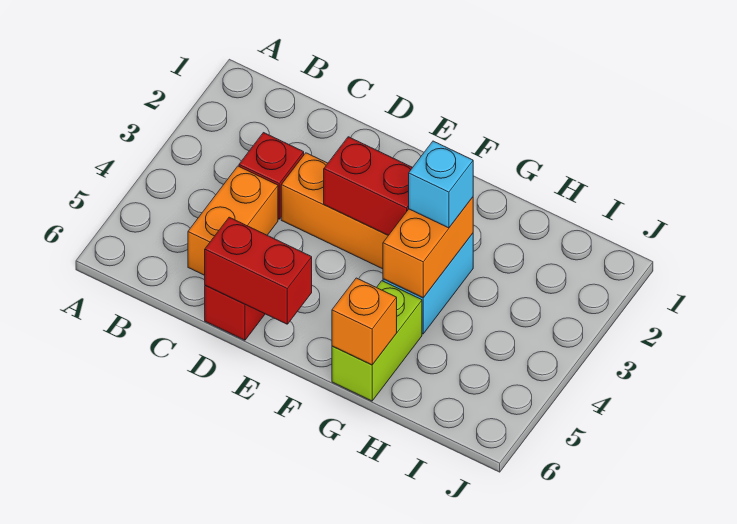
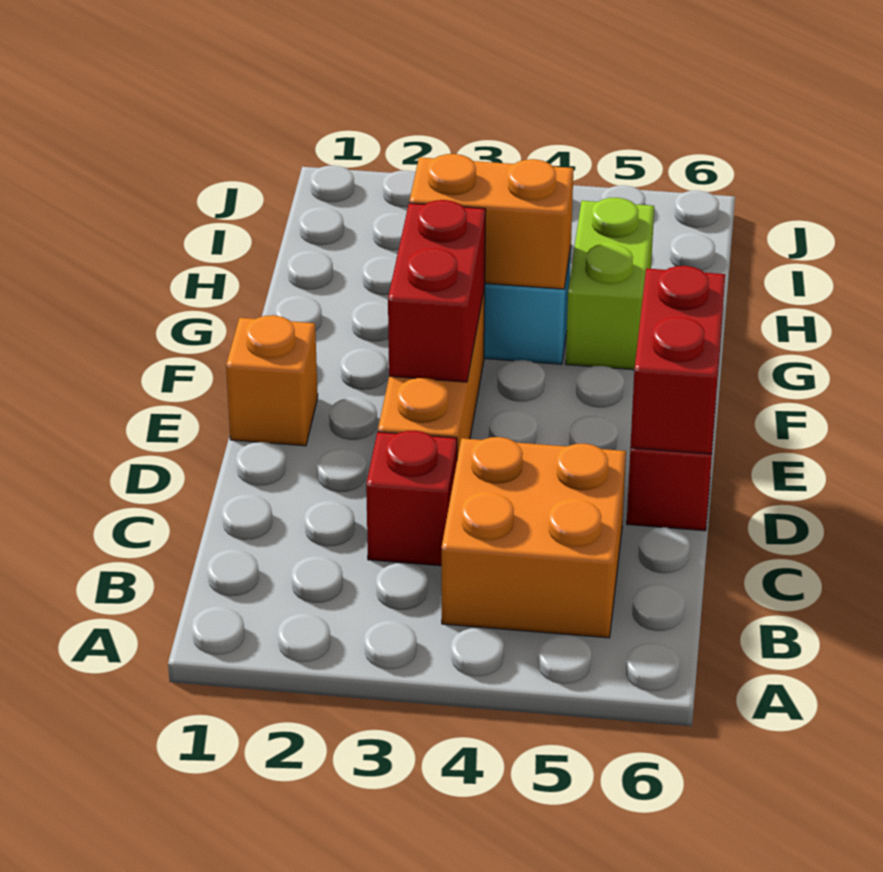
orange brick C4:C5 level 1 -> orange brick B4:C5 level 1
cyan brick G3 level 3 -> none
lime brick G5:G6 level 1 -> lime brick G5:H5 level 1
orange brick G6 level 2 -> orange brick E1 level 1

